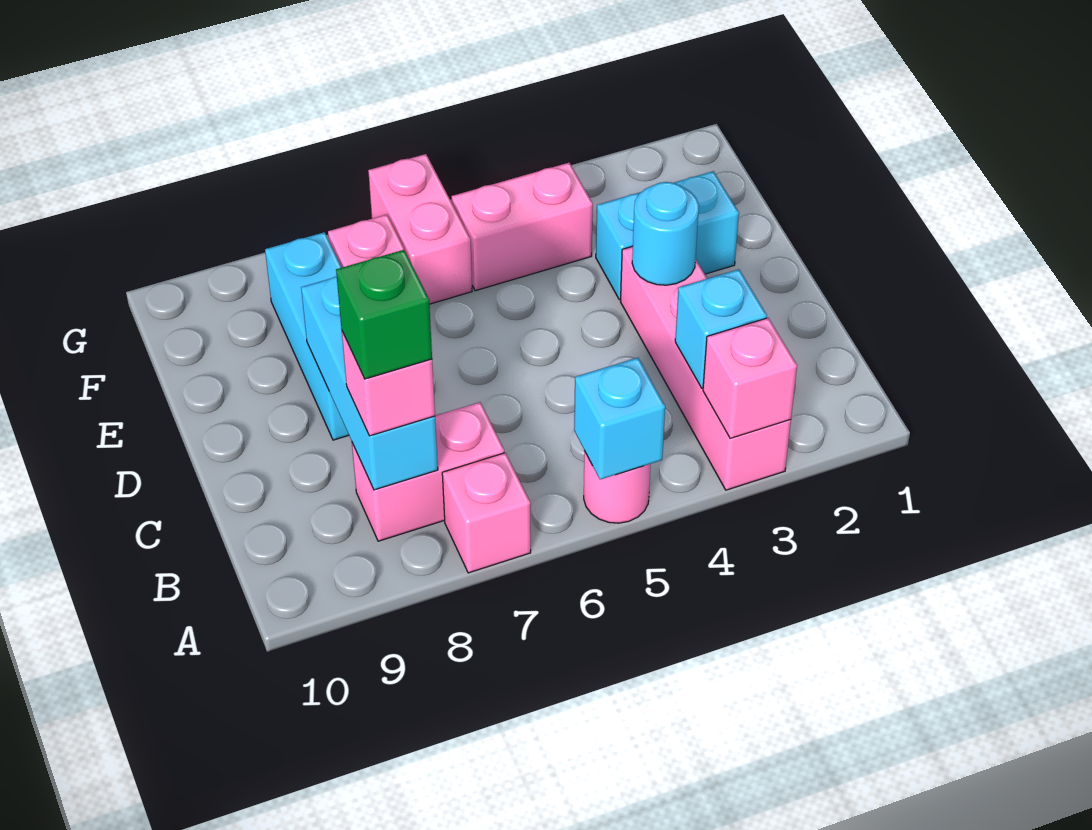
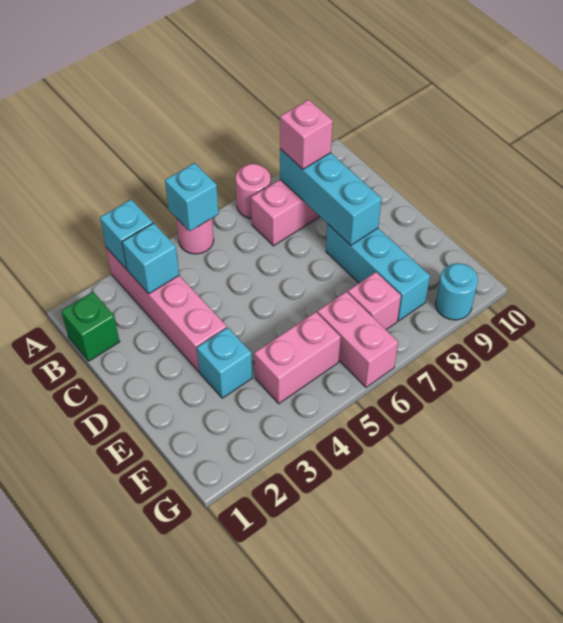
pink brick A3 level 2 -> cyan brick A3 level 2
pink brick A7 level 1 -> pink round brick A7 level 1
green brick B8 level 4 -> green brick B1 level 1
cyan round brick D3 level 2 -> cyan round brick G9 level 1
cyan brick E2:E3 level 1 -> cyan brick E3 level 1

